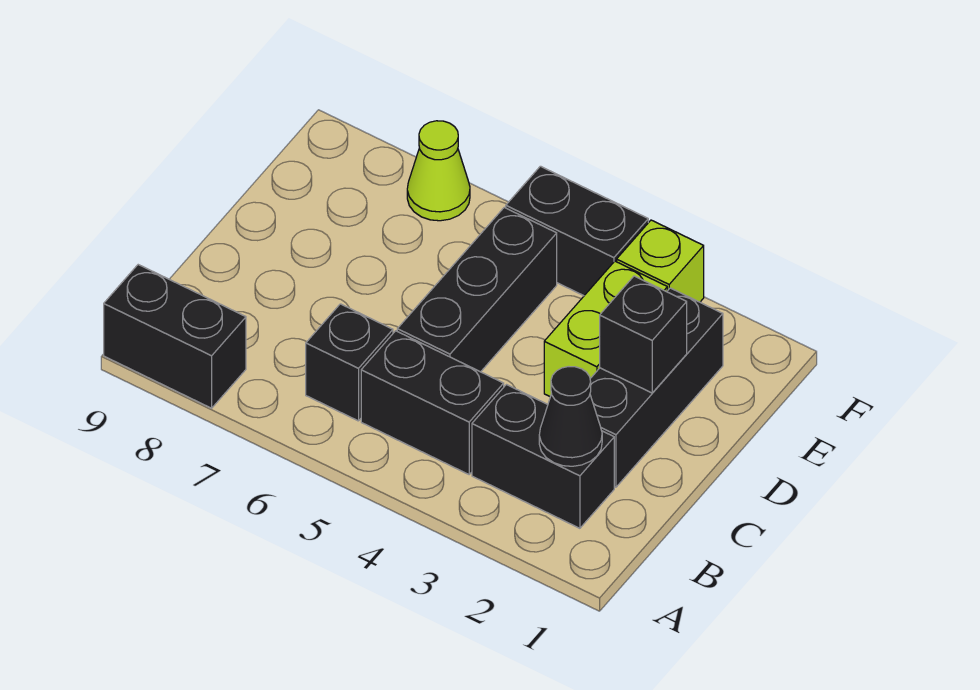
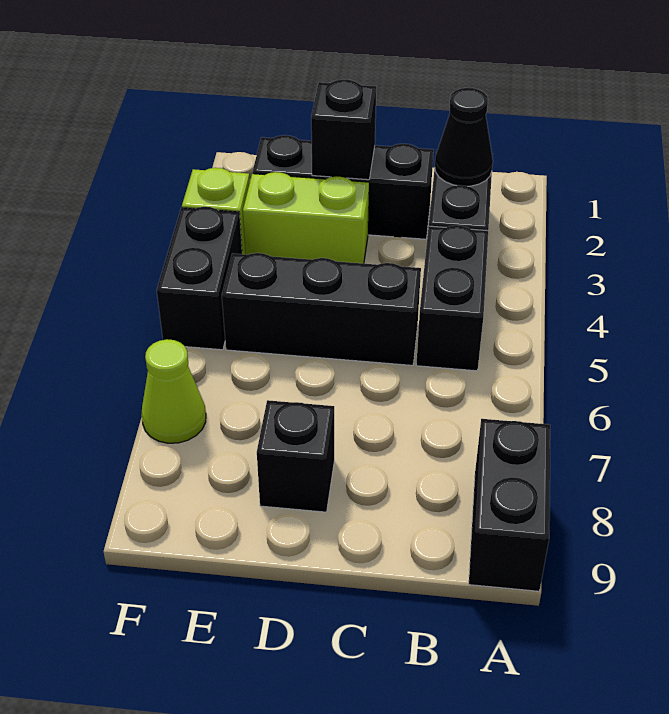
black brick B6 level 1 -> black brick D8 level 1

